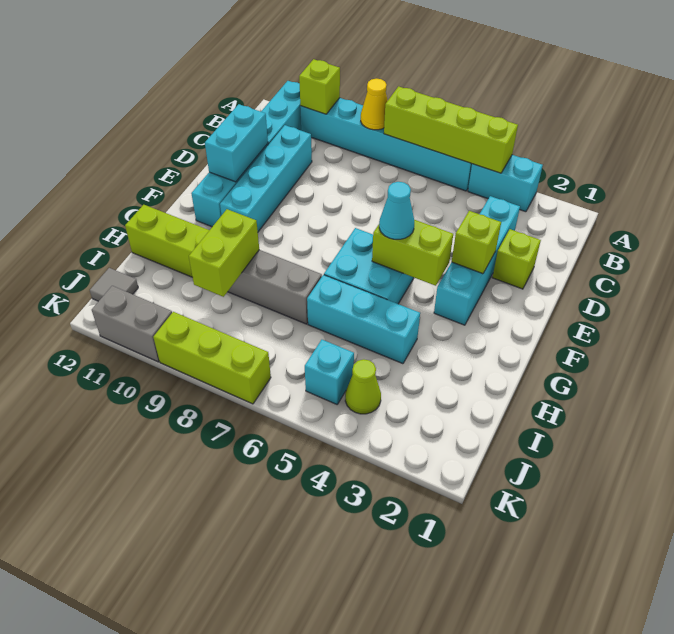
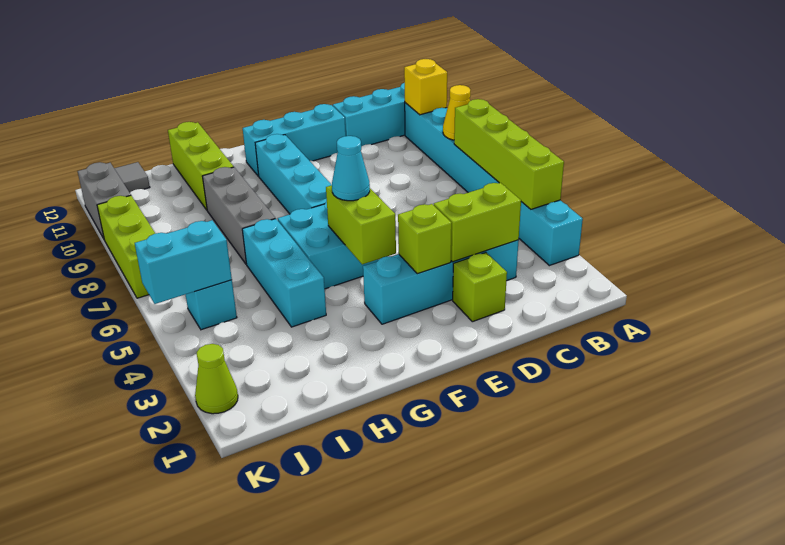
lime brick A10 level 2 -> yellow brick A10 level 2
cyan brick C10:F10 level 1 -> cyan brick F7:F10 level 1
cyan brick D11:E11 level 2 -> cyan brick J5:K5 level 2
lime brick H9:I9 level 2 -> lime brick C3:D3 level 2
lime cone J4 level 1 -> lime cone K2 level 1

